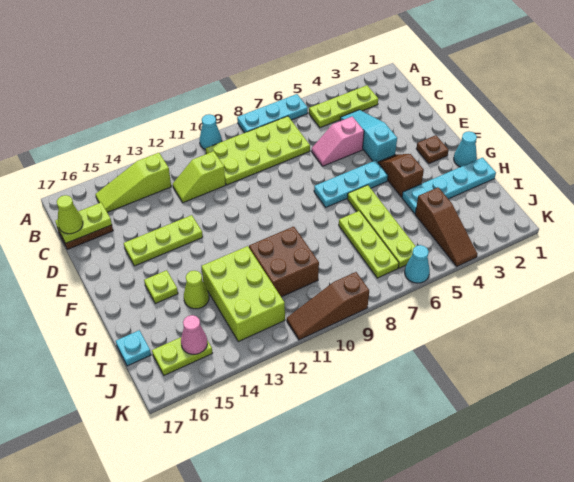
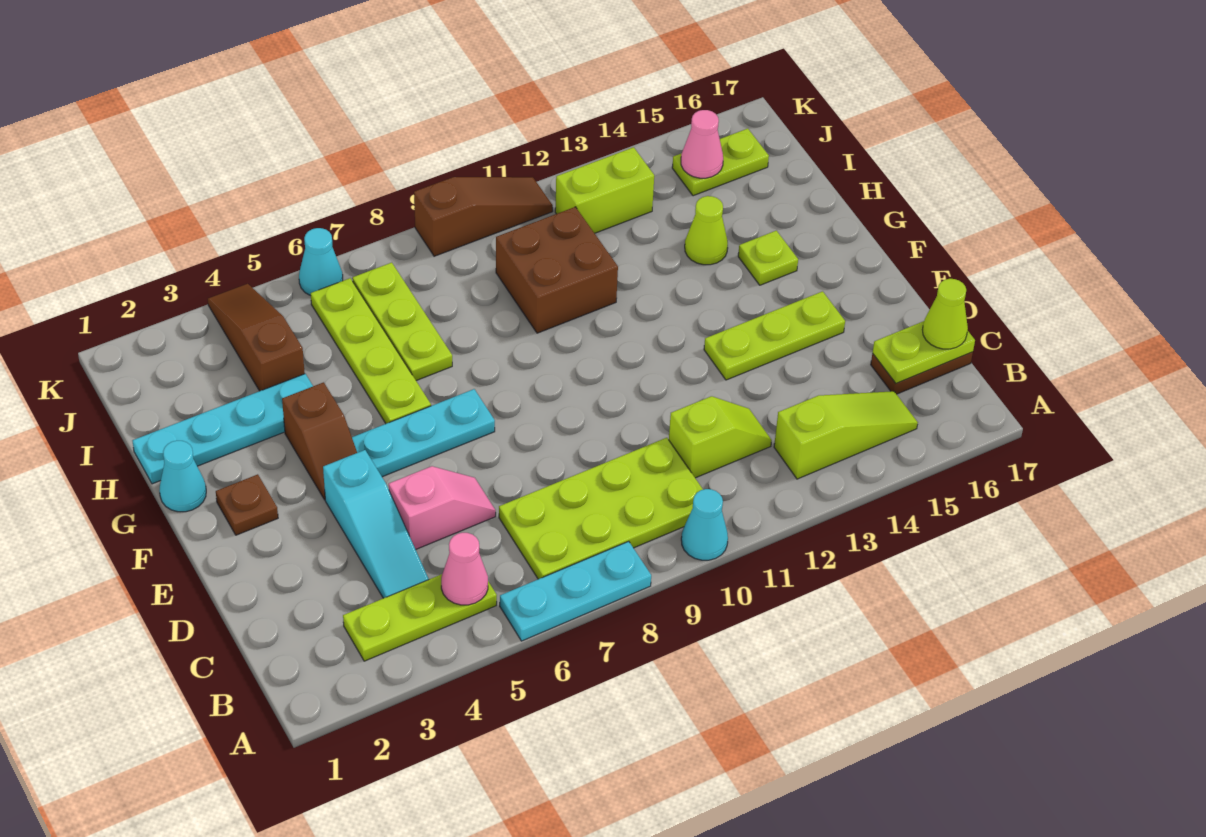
none -> pink cone B5 level 2
lime brick H12:J13 level 1 -> lime brick J12:J13 level 1
cyan plate I17 level 1 -> none

